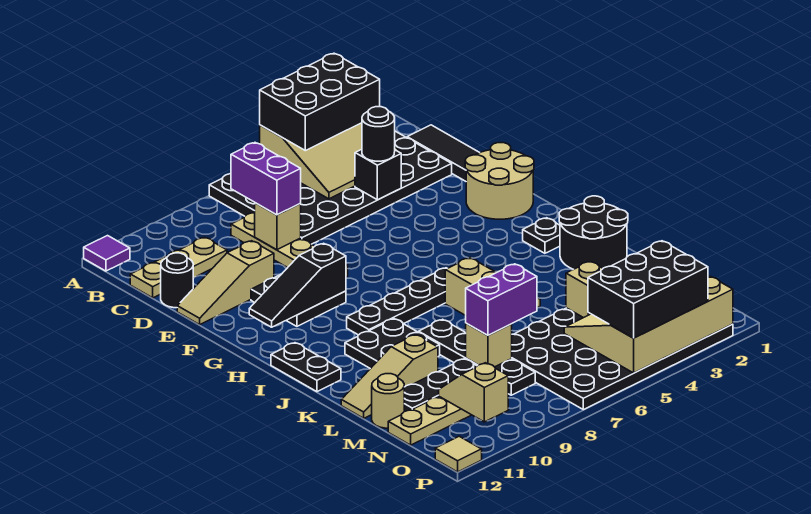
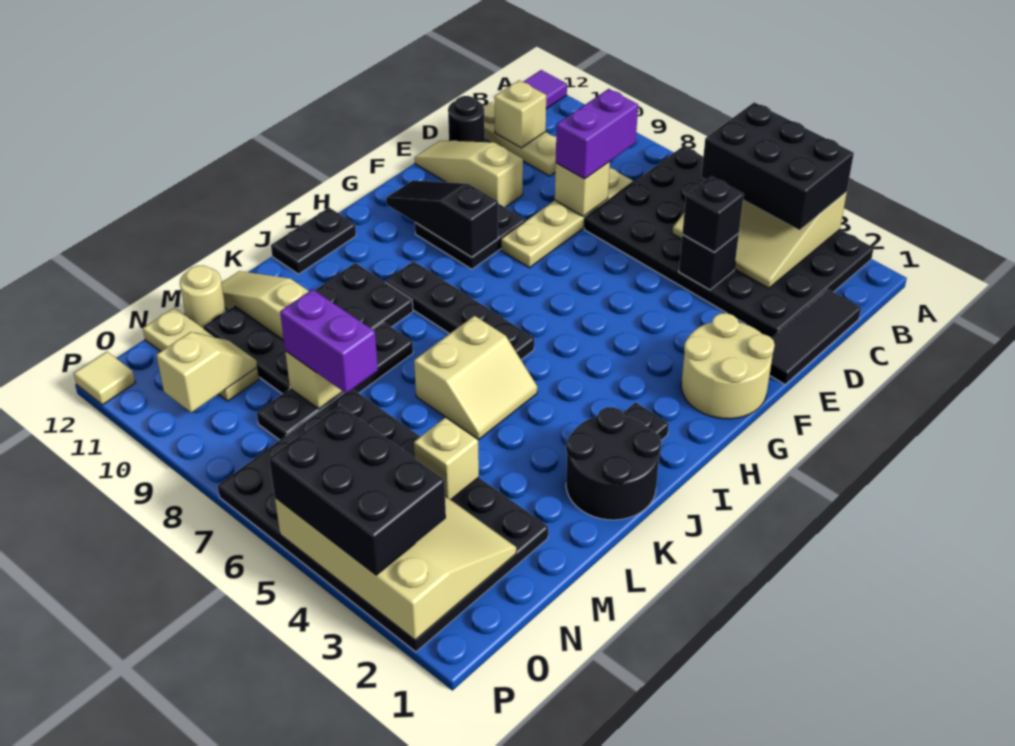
none -> tan brick C11 level 2
black round brick D4 level 3 -> black brick D4 level 3

